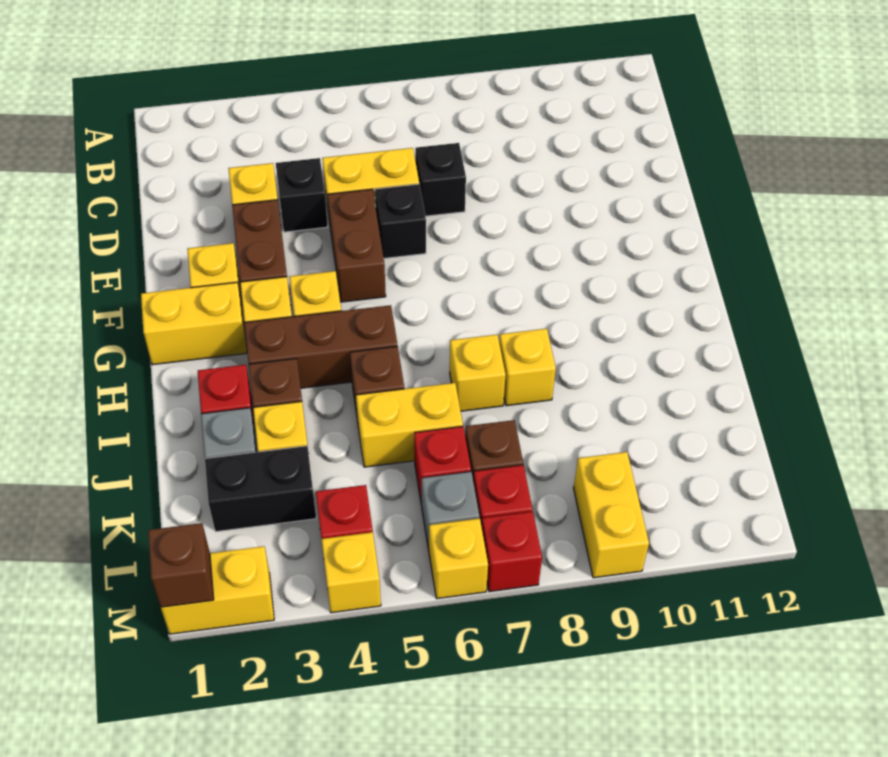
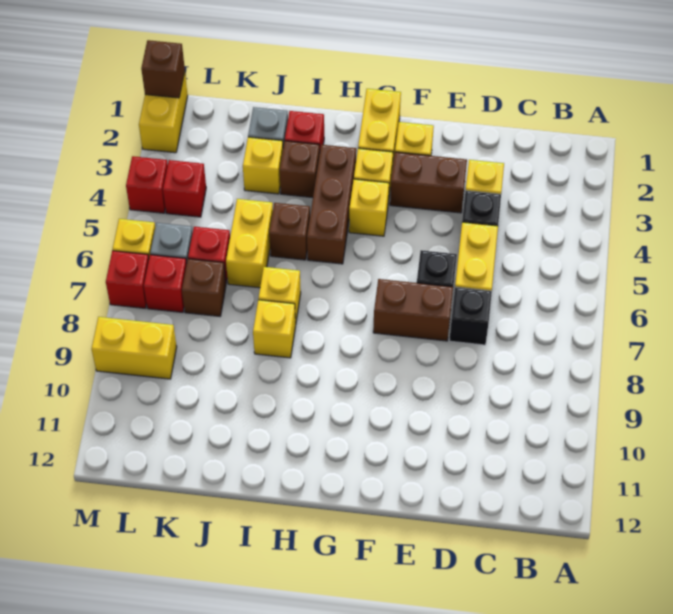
brown brick E5:F5 level 1 -> brown brick E7:F7 level 1
black brick K2:K3 level 1 -> none
yellow brick M4 level 1 -> red brick M4 level 1

